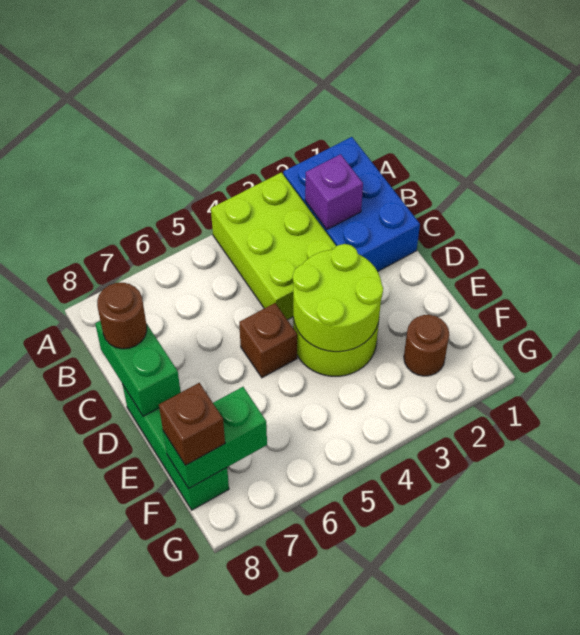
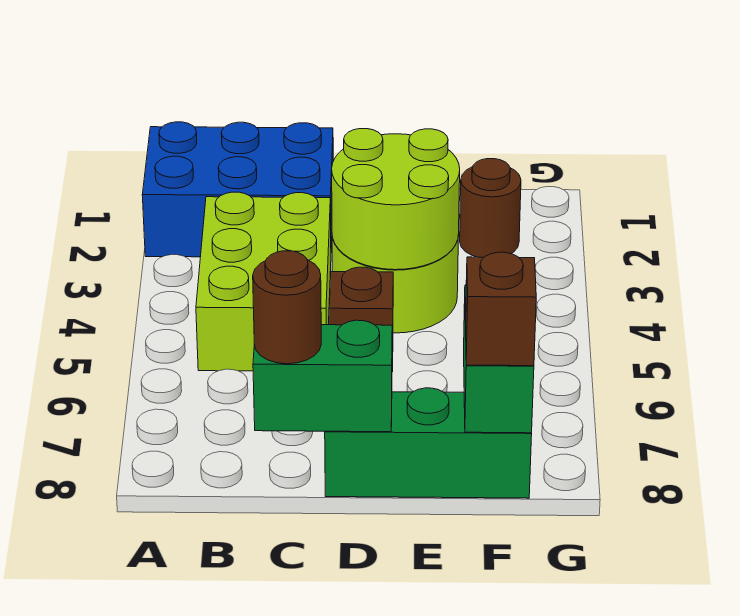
lime brick A3:C4 level 1 -> lime brick B3:C5 level 1
purple brick B2 level 2 -> none

